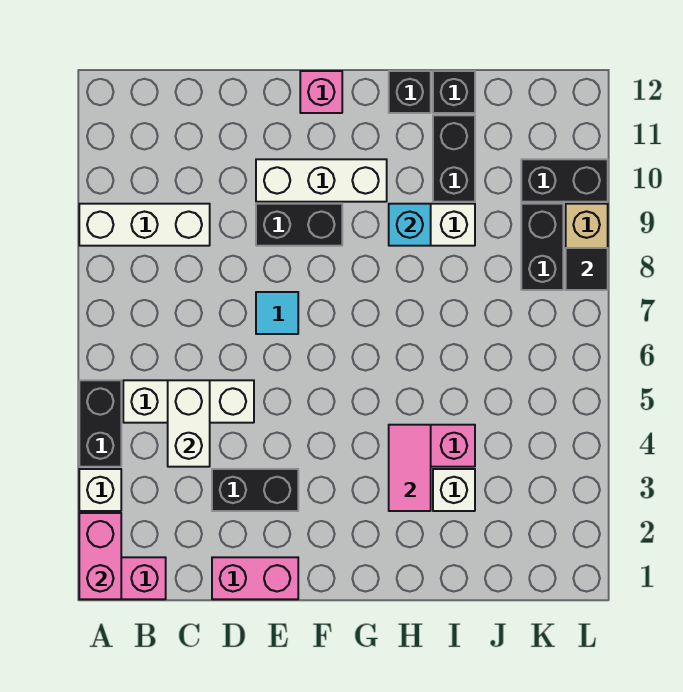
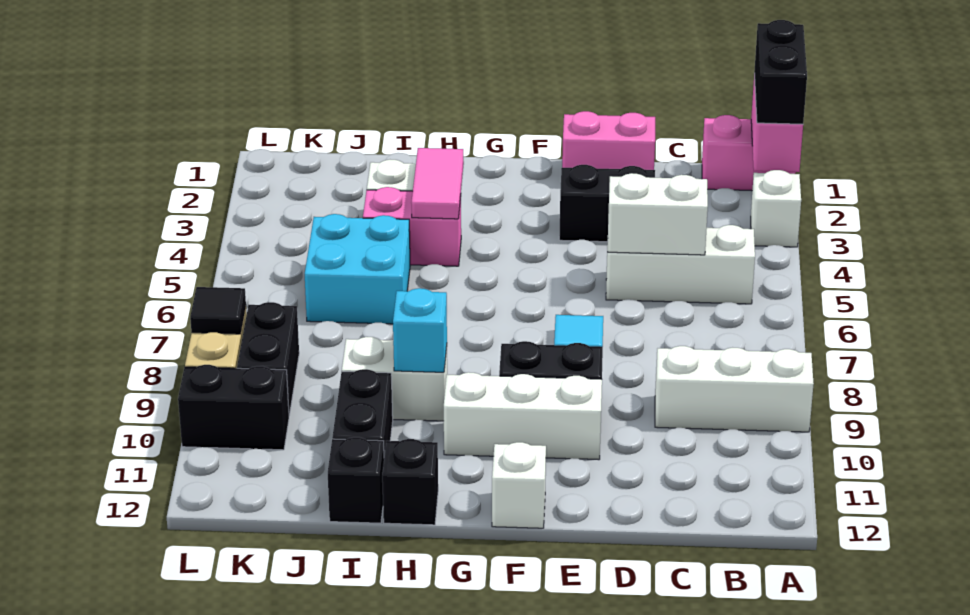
black brick A4:A5 level 1 -> black brick A1:A2 level 3
white brick C4:C5 level 2 -> white brick C5:D5 level 2
pink brick F12 level 1 -> white brick F12 level 1
none -> cyan brick I5:J6 level 1

